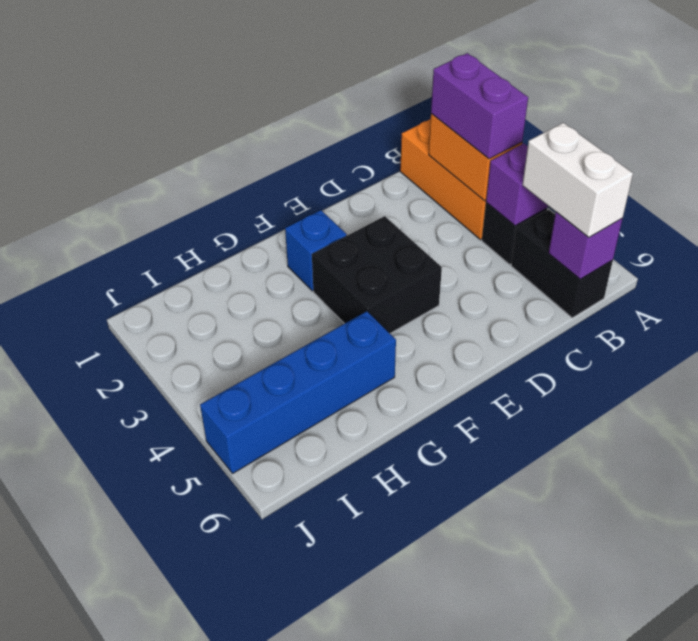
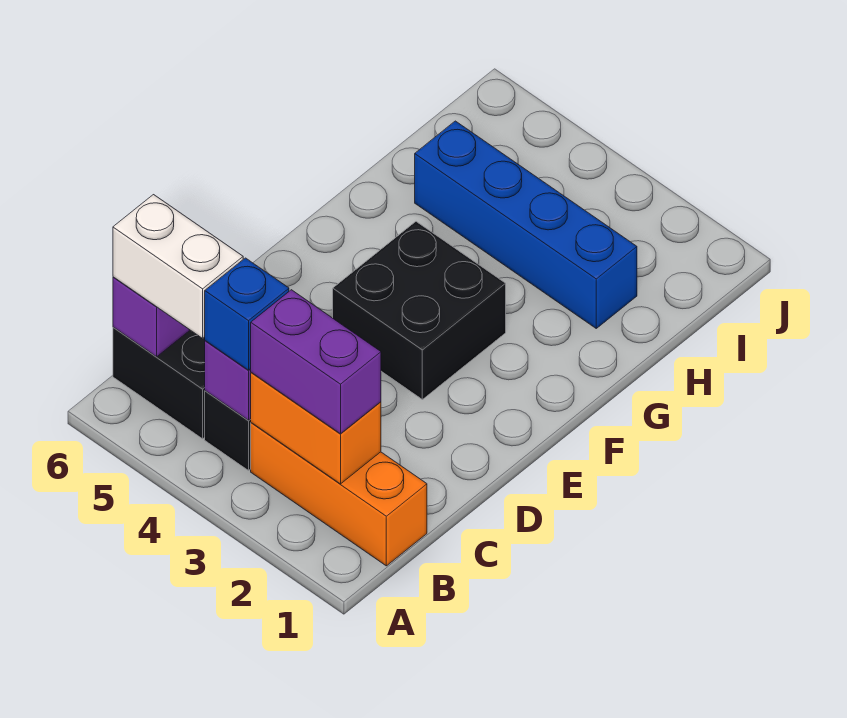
blue brick F2 level 1 -> blue brick B4 level 3
blue brick G5:J5 level 1 -> blue brick H2:H5 level 1

